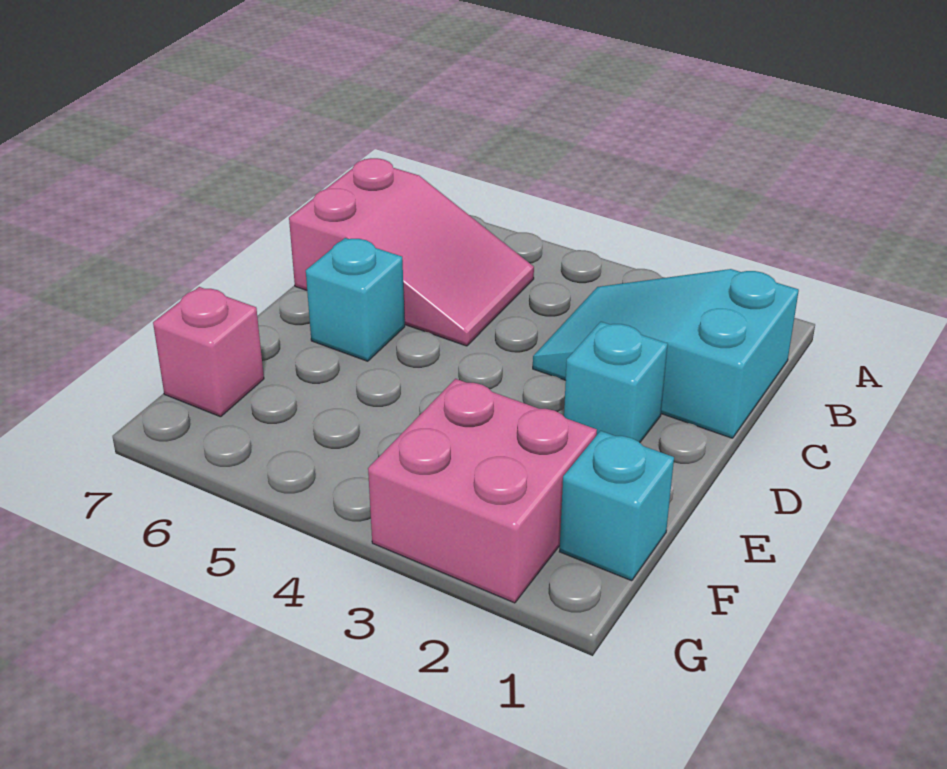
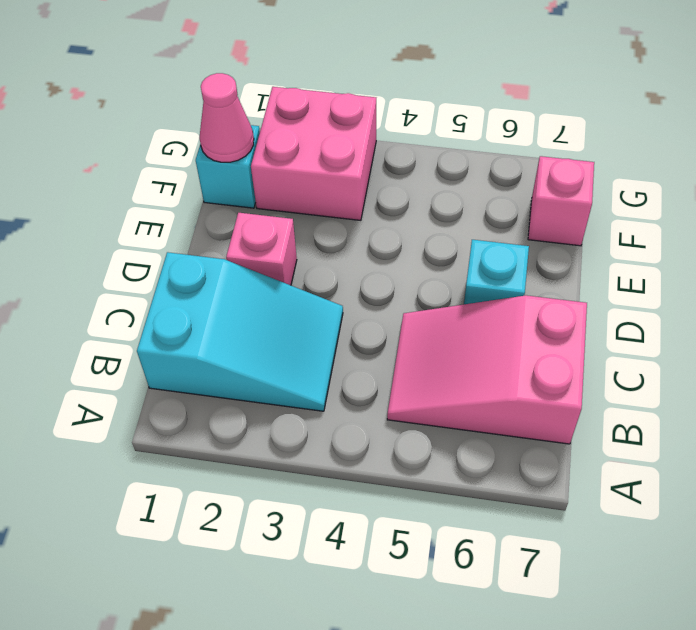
cyan brick D2 level 1 -> pink brick D2 level 1
none -> pink cone F1 level 2

